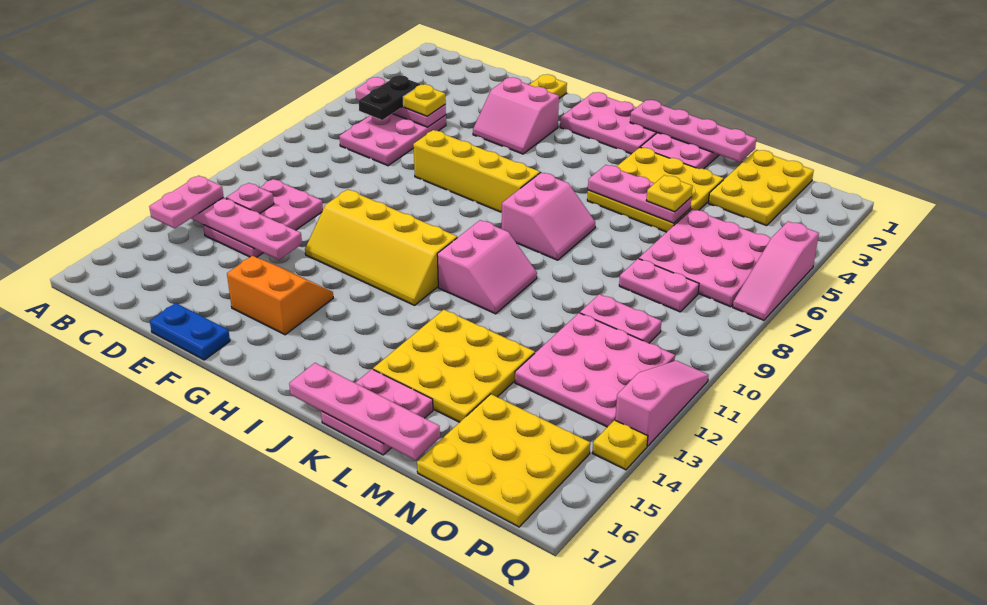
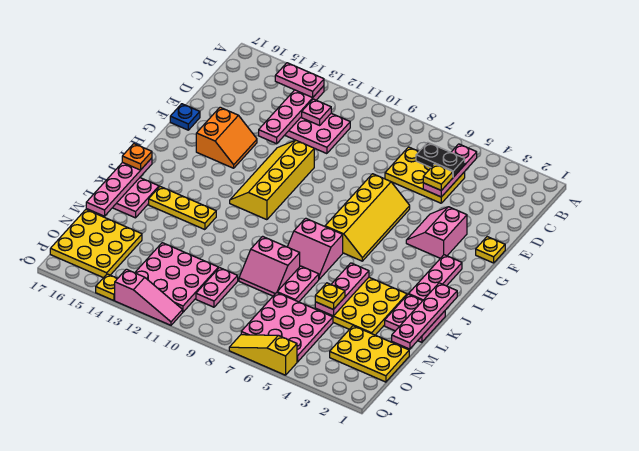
pink plate C5:D7 level 1 -> yellow plate C5:D7 level 1
blue plate E17:F17 level 1 -> blue plate F17 level 1
pink plate H1:J2 level 1 -> pink plate H2:J2 level 1
pink slope J10:K11 level 1 top J -> pink slope L8:M9 level 1 top L
none -> orange plate J17 level 3
yellow plate K13:M15 level 1 -> yellow plate K13:K15 level 1
pink plate N8:O8 level 1 -> pink plate L7:M7 level 1
pink slope Q5:Q7 level 1 top 5 -> yellow slope Q5:Q7 level 1 top 5

